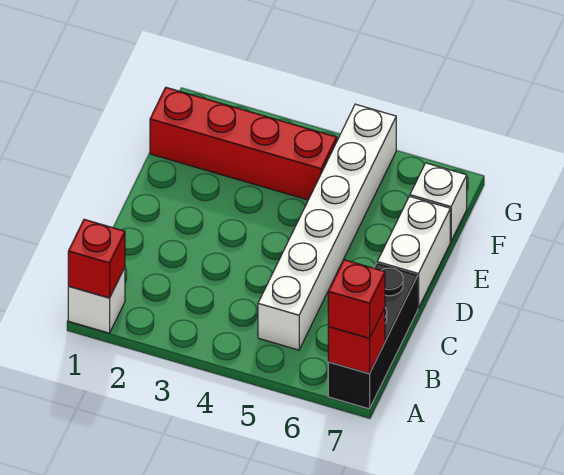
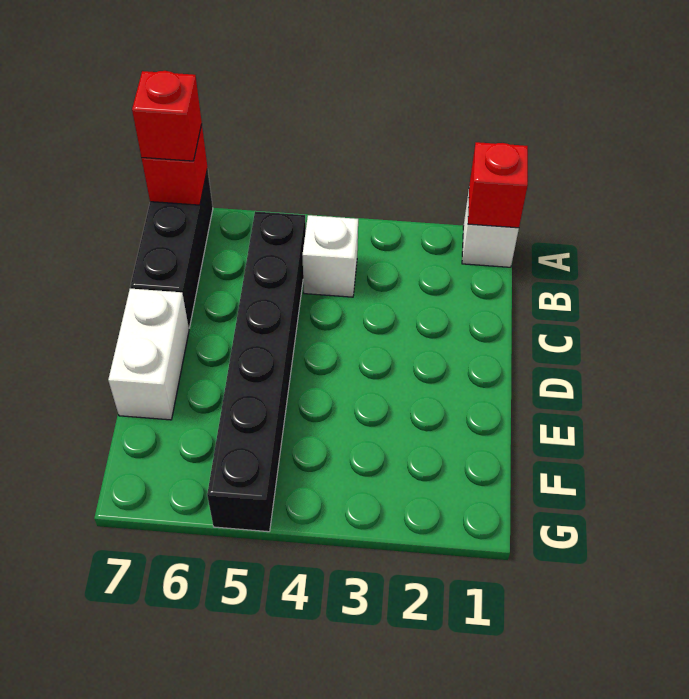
white brick B5:G5 level 1 -> black brick B5:G5 level 1
red brick F1:F4 level 1 -> none
white brick F7 level 1 -> white brick B4 level 1

